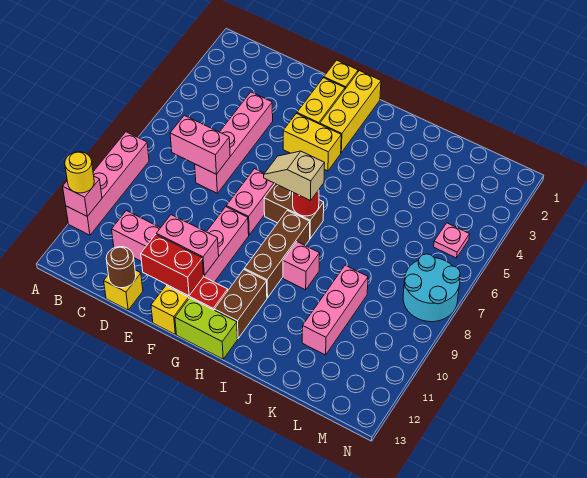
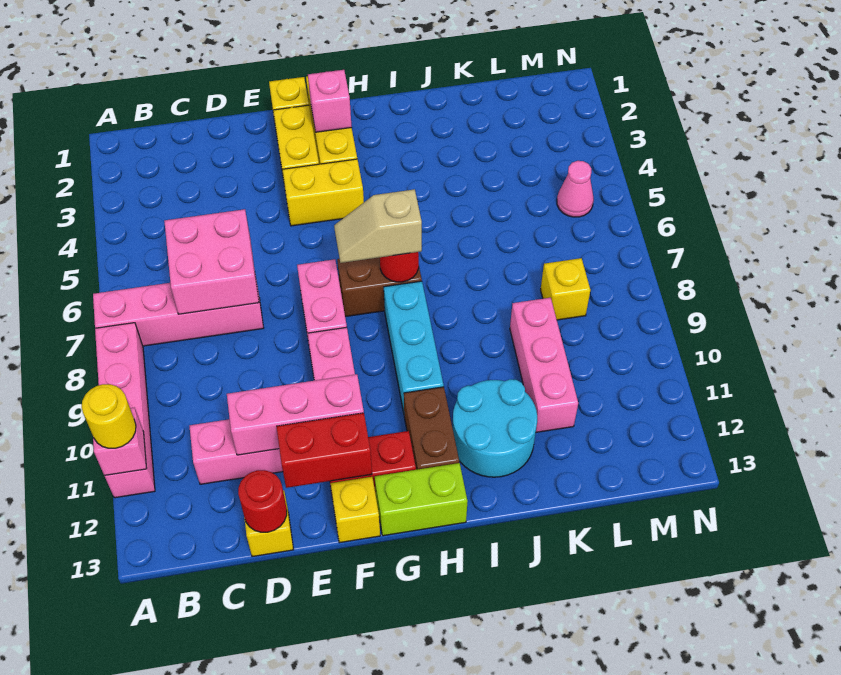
pink brick C7:D7 level 2 -> pink brick C6:D7 level 2
pink brick D4:D7 level 1 -> pink brick A7:D7 level 1
brown round brick D13 level 2 -> red round brick D13 level 2
pink brick E11:F11 level 2 -> pink brick D11:F11 level 2
brown brick H8:H10 level 1 -> cyan brick H8:H10 level 1
pink brick I9 level 1 -> pink brick G2 level 2
none -> yellow brick L8 level 1
pink plate M5 level 1 -> pink cone M5 level 1
cyan round brick M7:N8 level 1 -> cyan round brick I11:J12 level 1

